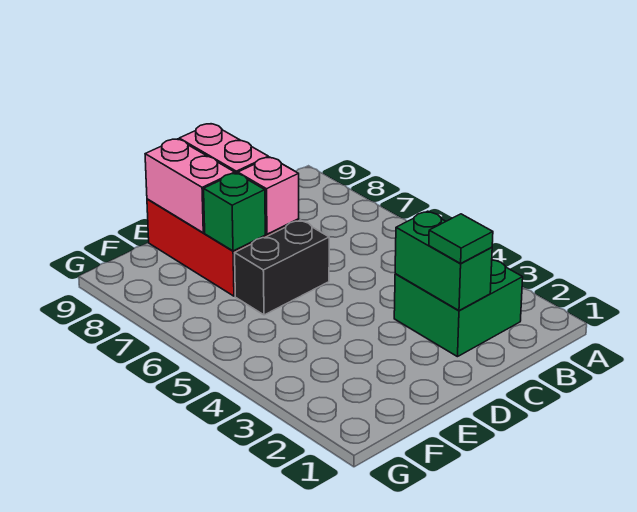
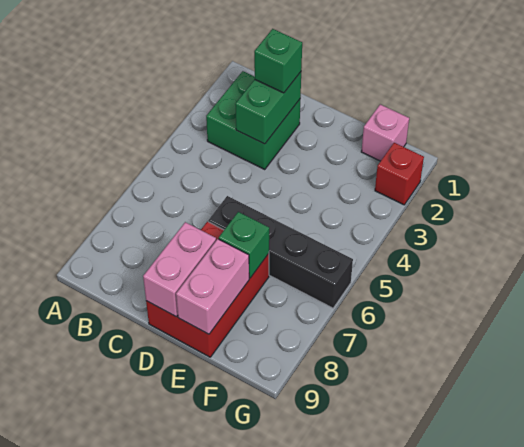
green tile C2 level 3 -> green brick C2 level 3
black brick D6:E6 level 1 -> black brick D6:G6 level 1
pink brick D7 level 2 -> pink brick F1 level 1
none -> red brick G2 level 1

